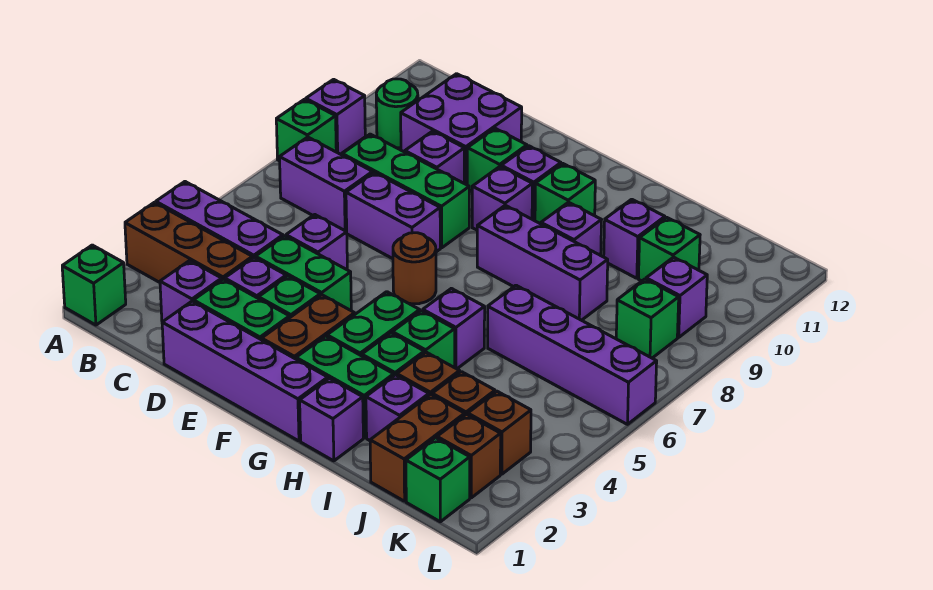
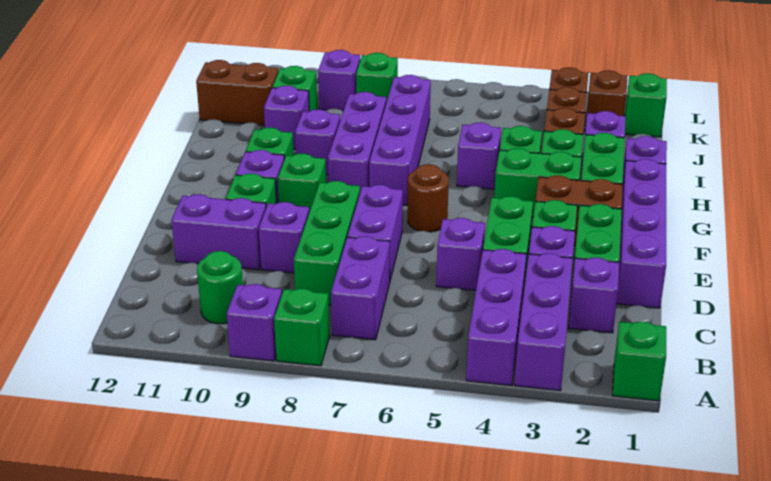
brown brick A3:C3 level 1 -> purple brick A3:C3 level 1
purple brick C10:D11 level 1 -> purple brick D10:D11 level 1
purple brick F9 level 1 -> green brick F9 level 1
purple brick I6:L6 level 1 -> purple brick G7:J7 level 1
brown brick J1:J2 level 1 -> brown brick J11:J12 level 1

